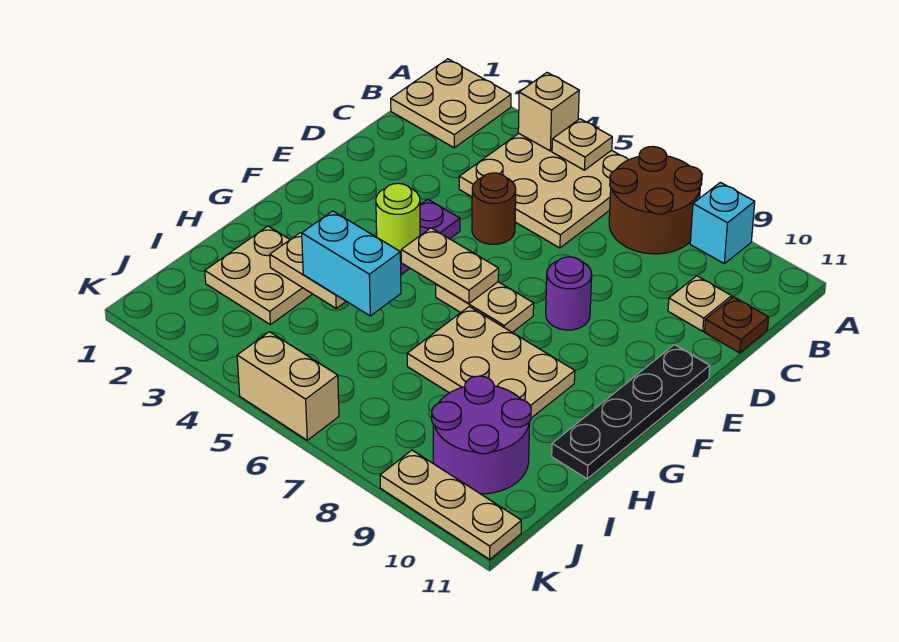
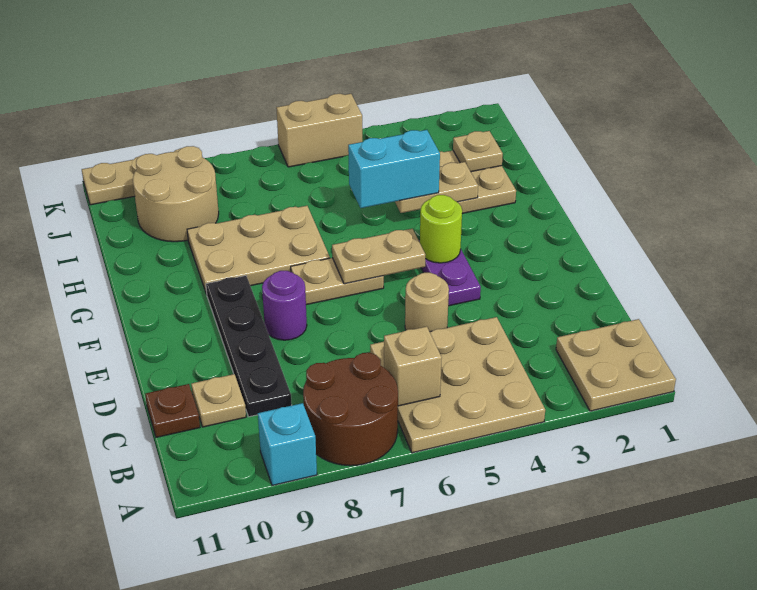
tan brick A4 level 2 -> tan brick B6 level 2
tan plate A5 level 2 -> tan plate I2 level 2
brown round brick D5 level 1 -> tan round brick D5 level 1
black plate E11:H11 level 1 -> black plate C9:F9 level 1
purple round brick I9:J10 level 1 -> tan round brick I9:J10 level 1

